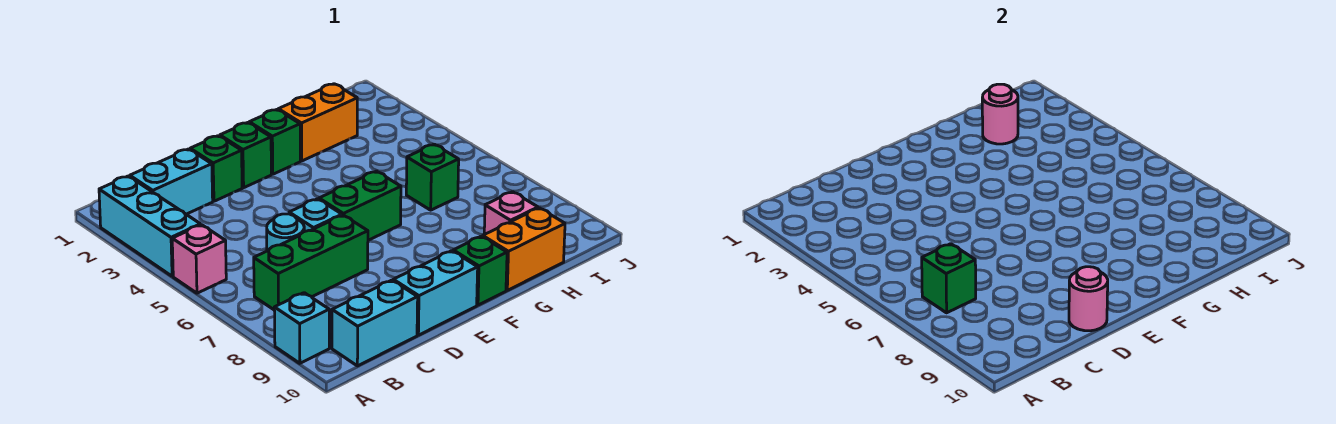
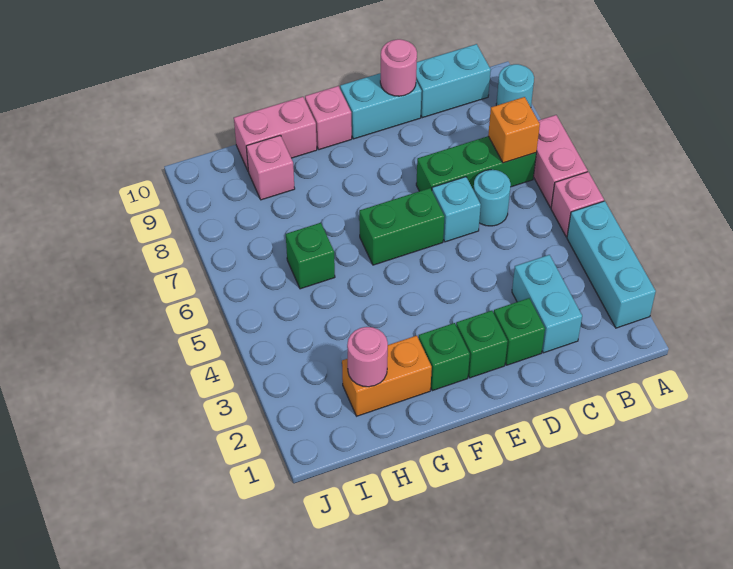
none -> pink brick A6:A7 level 1
cyan brick A9 level 1 -> cyan round brick A9 level 1
cyan brick B2:C2 level 1 -> cyan brick C2:C3 level 1
green brick B7 level 2 -> orange brick B7 level 2
green brick F10 level 1 -> pink brick F10 level 1
orange brick G10:H10 level 1 -> pink brick G10:H10 level 1

